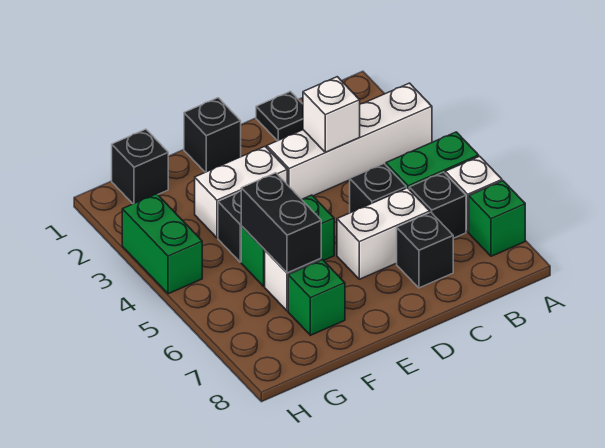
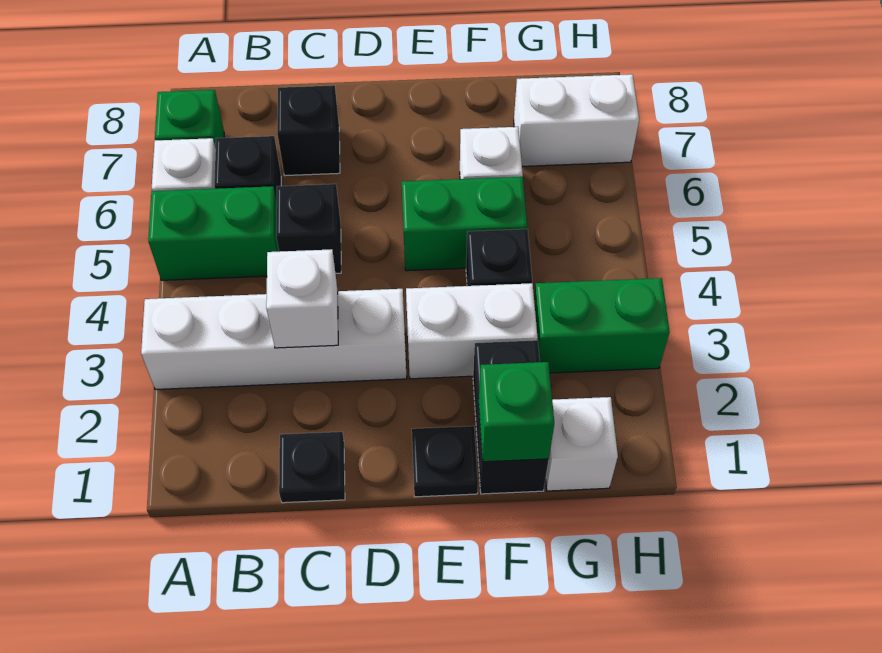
white brick C6:D6 level 1 -> white brick G7:H7 level 1
black brick E1 level 1 -> black plate E1 level 1
black brick F5:F6 level 2 -> black brick F1:F2 level 1
green brick F7 level 1 -> green brick F1 level 2
black brick G1 level 1 -> white brick G1 level 1
green brick H3:H4 level 1 -> green brick G3:H3 level 1

